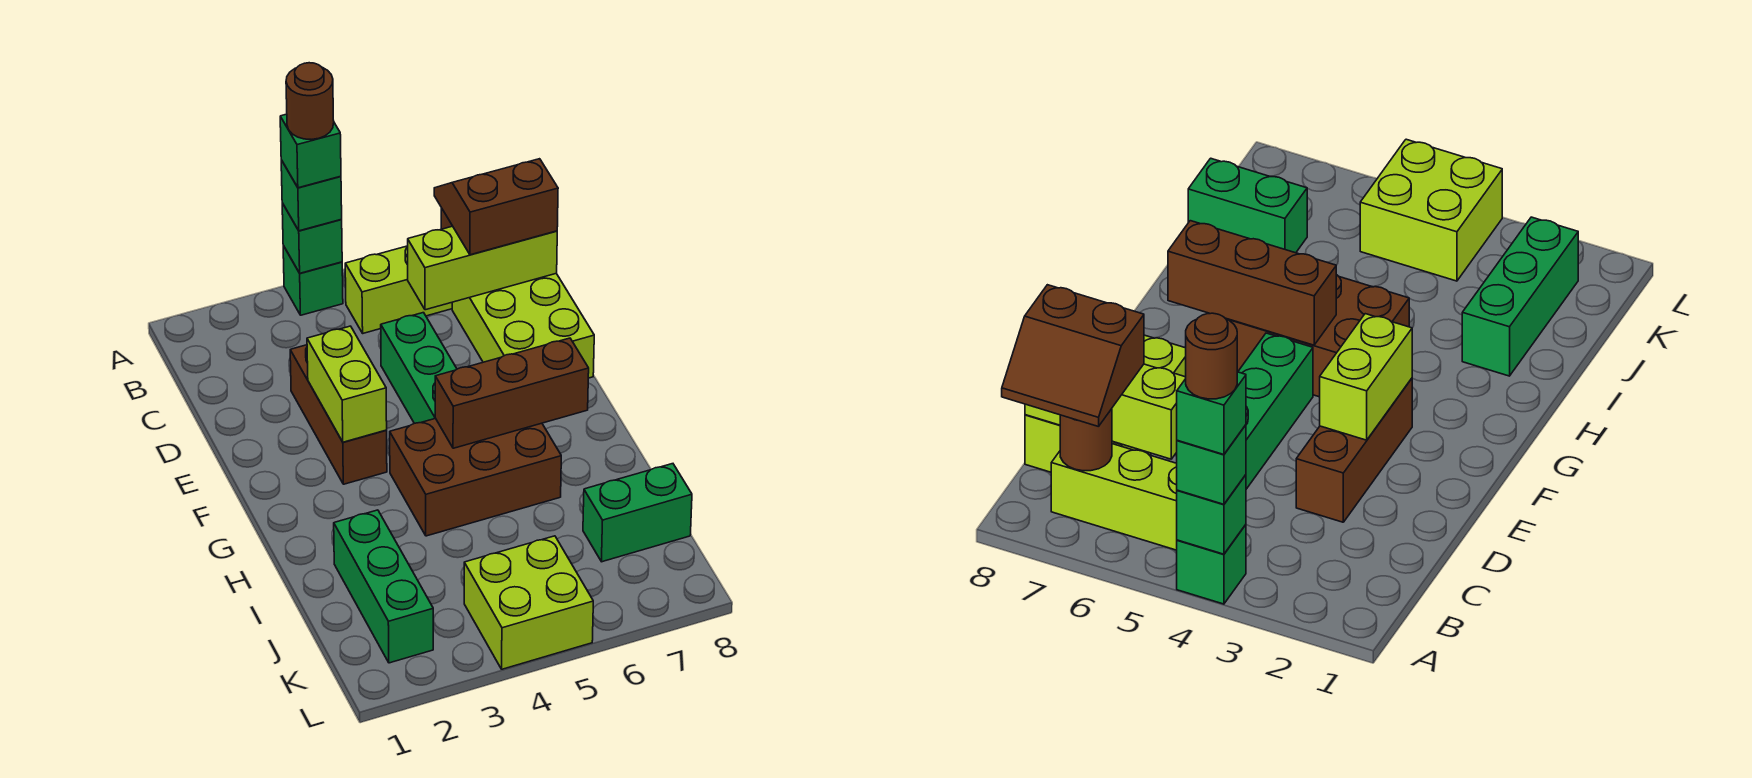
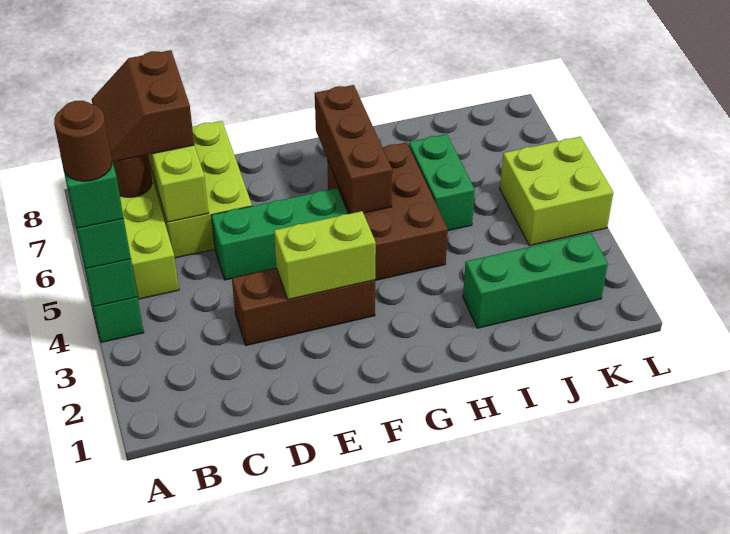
lime brick C7:E8 level 1 -> lime brick C6:D8 level 1
green brick J7:J8 level 1 -> green brick I5:I6 level 1

